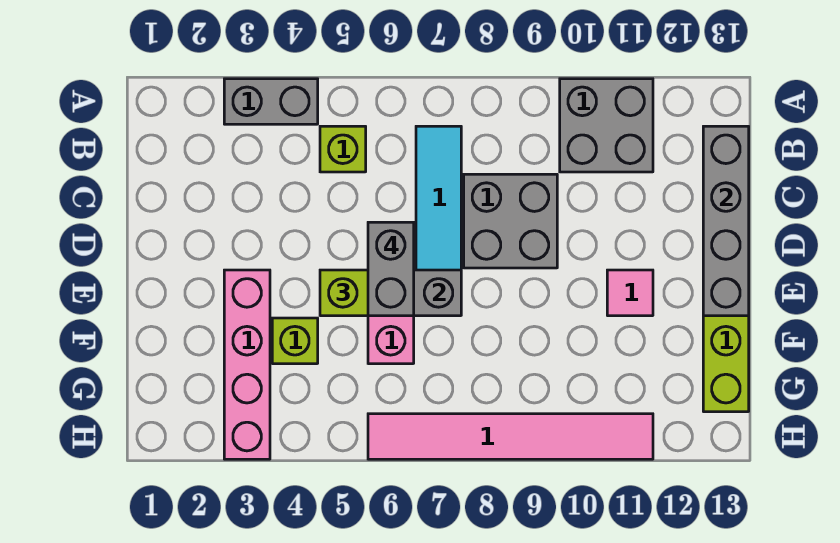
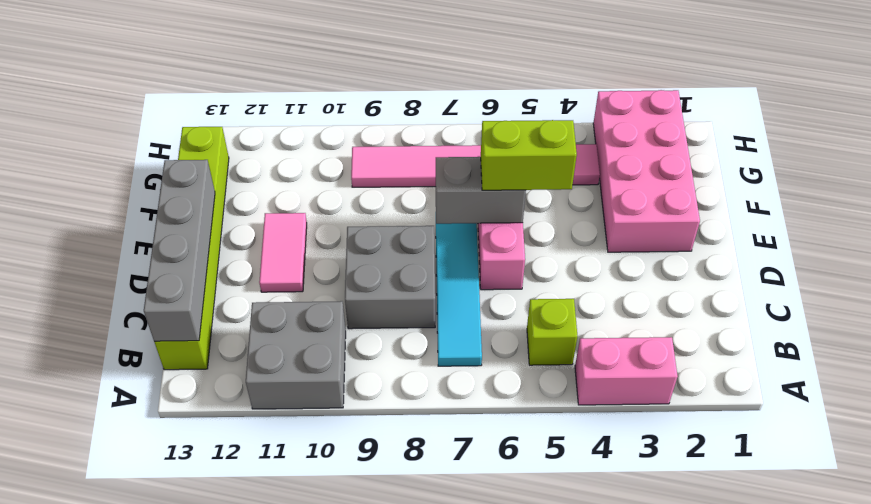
grey brick A3:A4 level 1 -> pink brick A3:A4 level 1
grey brick D6:E6 level 4 -> none
pink brick E3:H3 level 1 -> pink brick E2:H3 level 1
pink tile E11 level 1 -> pink tile D11:E11 level 1
lime brick F4 level 1 -> none
pink tile H6:H11 level 1 -> pink tile G4:G9 level 1

